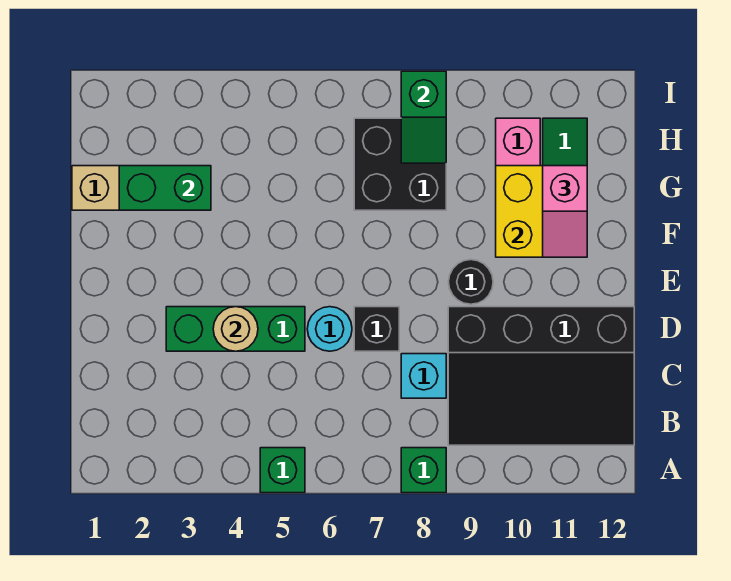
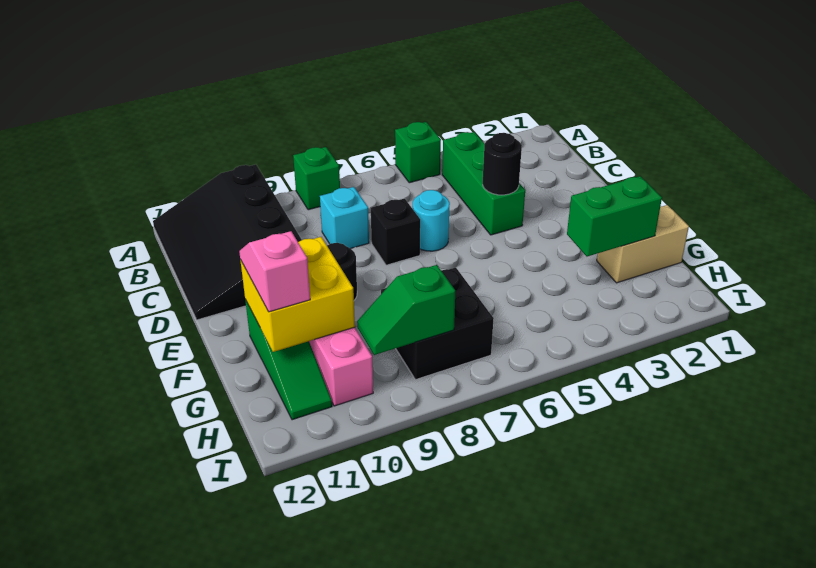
black slope B9:D12 level 1 top D -> black slope A10:D12 level 1 top 10
green brick D3:D5 level 1 -> green brick B4:D4 level 1
tan round brick D4 level 2 -> black round brick D4 level 2
green slope H8:I8 level 2 top I -> green slope H8:H9 level 2 top 8

